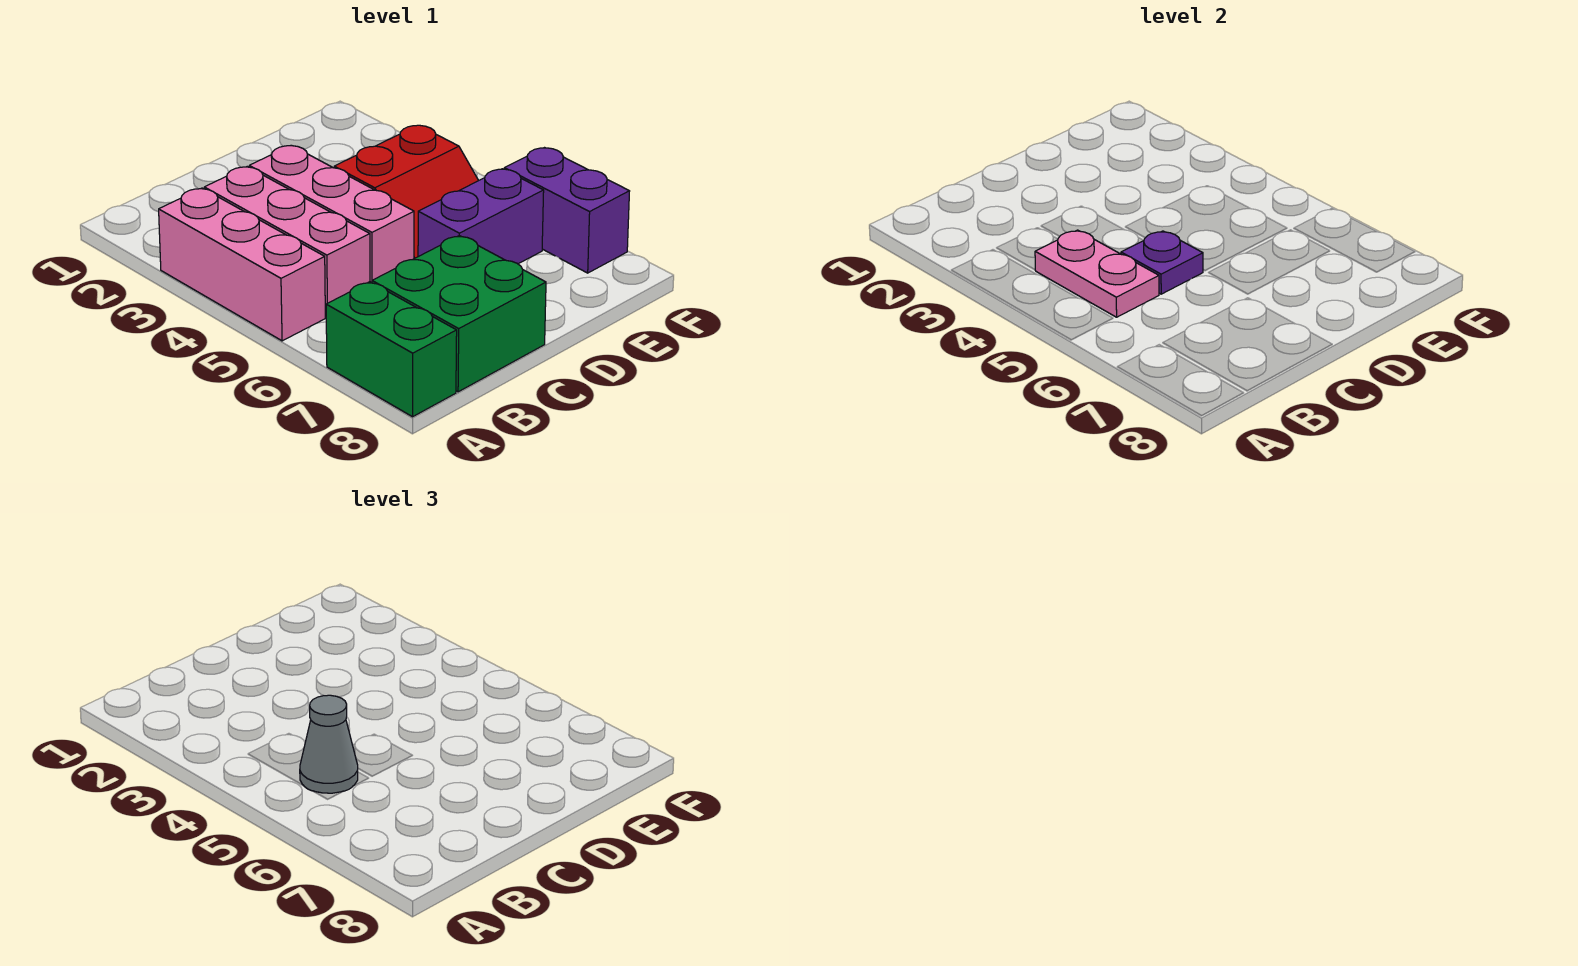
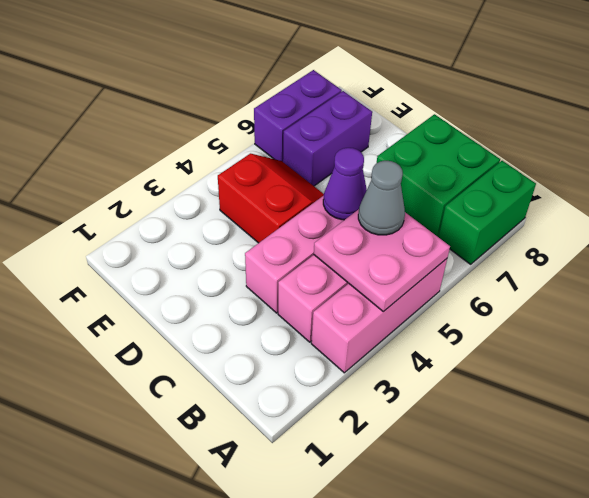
pink plate B4:B5 level 2 -> pink plate A4:B5 level 2
purple plate C5 level 2 -> purple cone C5 level 2
purple brick D6:E6 level 1 -> purple brick E6:E7 level 1

